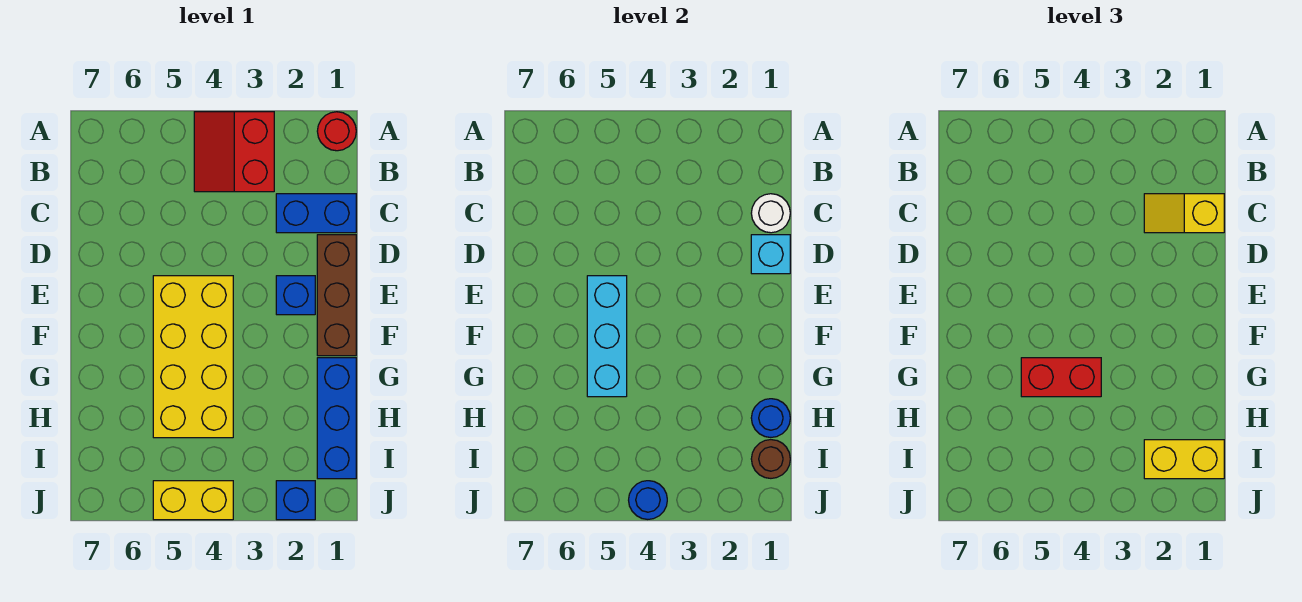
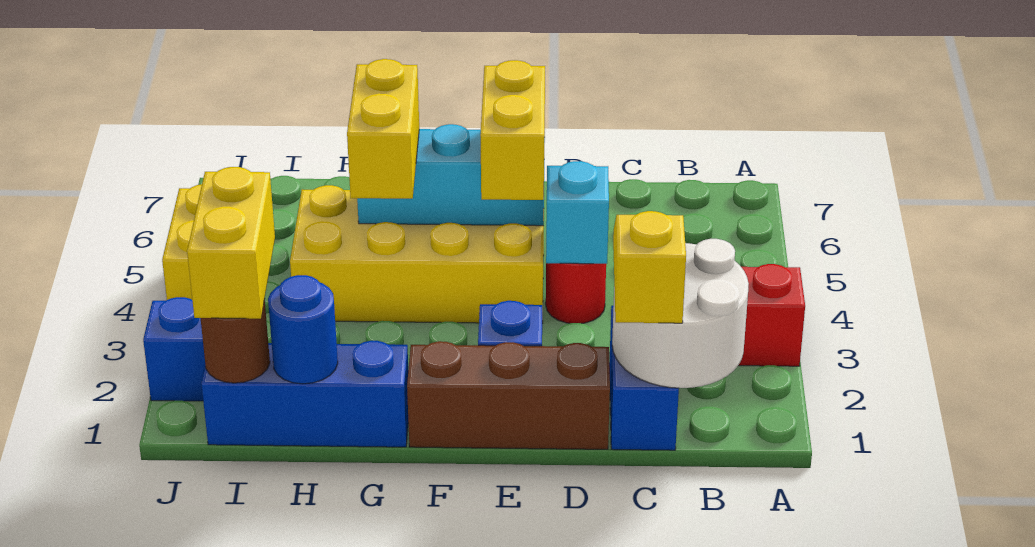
red round brick A1 level 1 -> red round brick D4 level 1
white round brick C1 level 2 -> white round brick B1:C2 level 2
cyan brick D1 level 2 -> cyan brick D4 level 2
none -> yellow brick E4:E5 level 3
red brick G4:G5 level 3 -> yellow brick G4:G5 level 3
blue round brick J4 level 2 -> none

